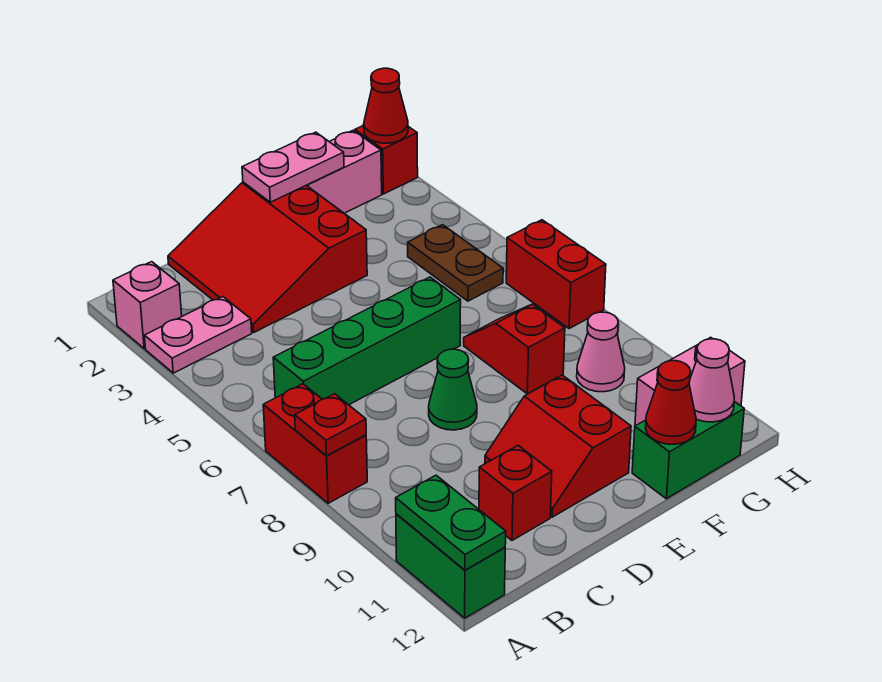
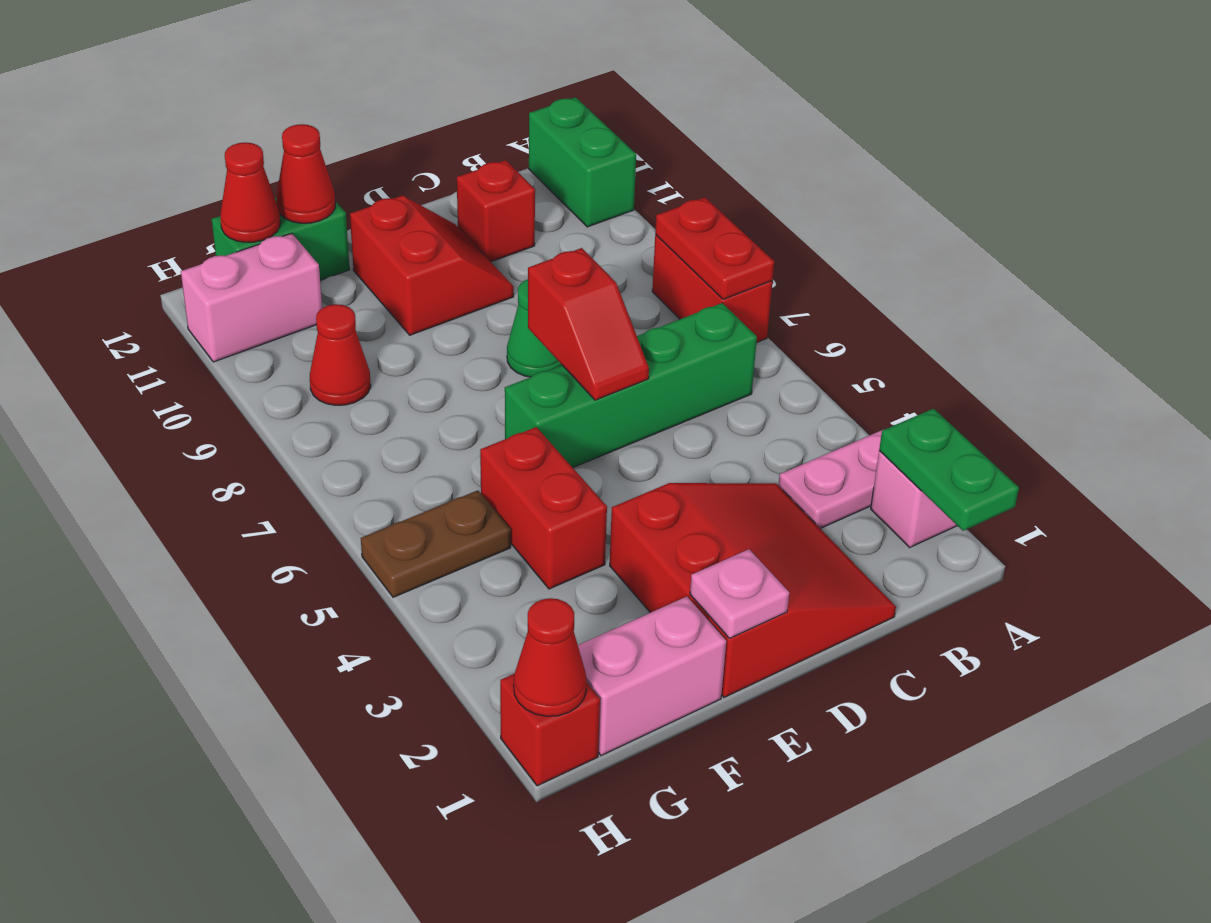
red plate A8 level 2 -> red plate A7:A8 level 2
green plate A11:A12 level 2 -> green plate A1:A2 level 2
pink plate E1:F1 level 2 -> pink plate E1 level 2
red slope F7:F8 level 1 top 8 -> red slope D6:D7 level 2 top 7
brown plate G4:G5 level 1 -> brown plate G5:H5 level 1
pink cone G9 level 1 -> red cone G9 level 1
pink cone G12 level 2 -> red cone G12 level 2
red brick H6:H7 level 1 -> red brick F4:F5 level 1

